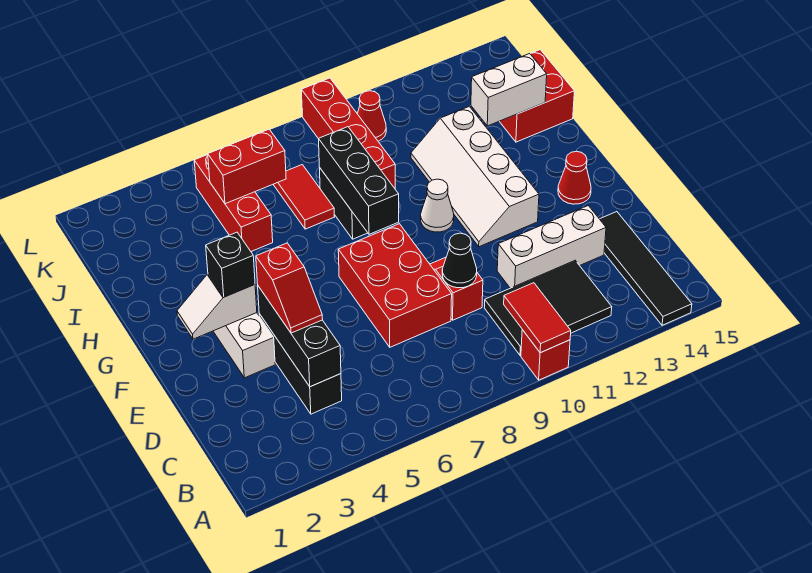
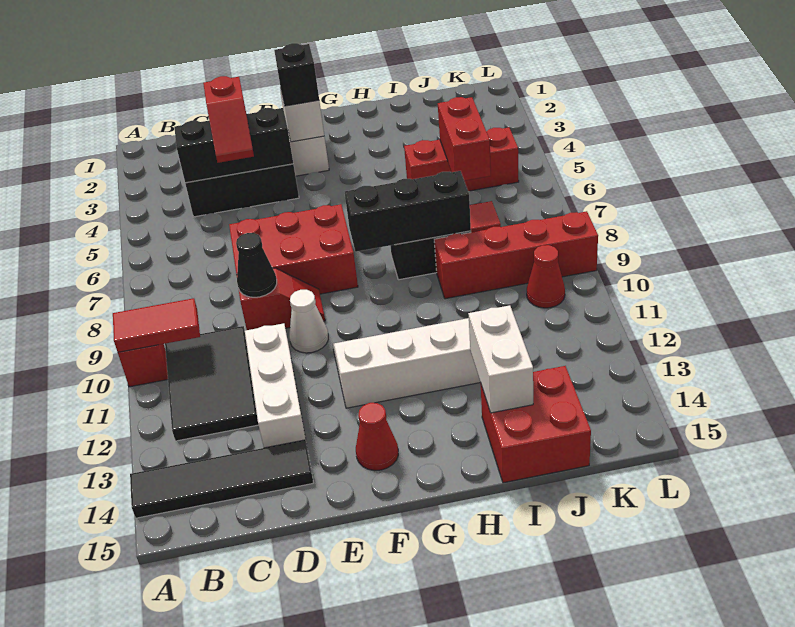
red slope D4:E4 level 3 top E -> red slope D4:D5 level 3 top 4
white cone G10 level 1 -> white cone E10 level 1

